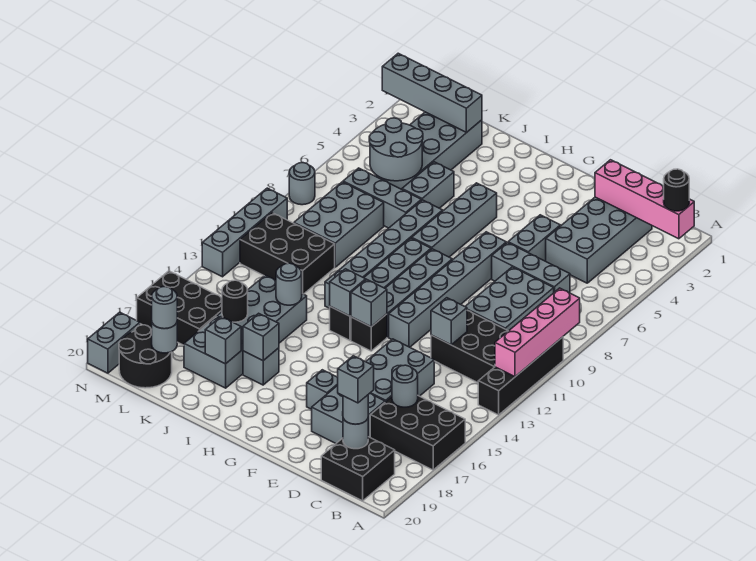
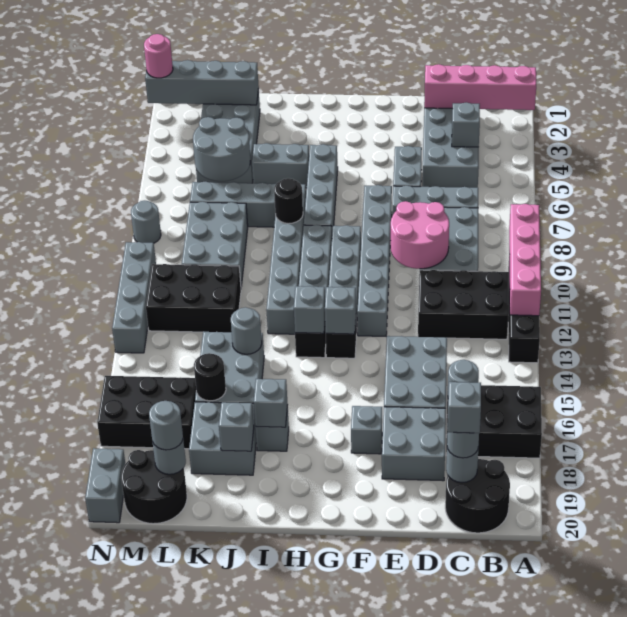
black round brick A2 level 3 -> black round brick I8 level 2
black brick B19:C20 level 1 -> black round brick B19:C20 level 1
none -> pink round brick D9:E10 level 2
grey brick D12 level 2 -> grey brick C4 level 2
grey brick J5:J6 level 1 -> grey brick I5:J5 level 1
none -> pink round brick N2 level 3

